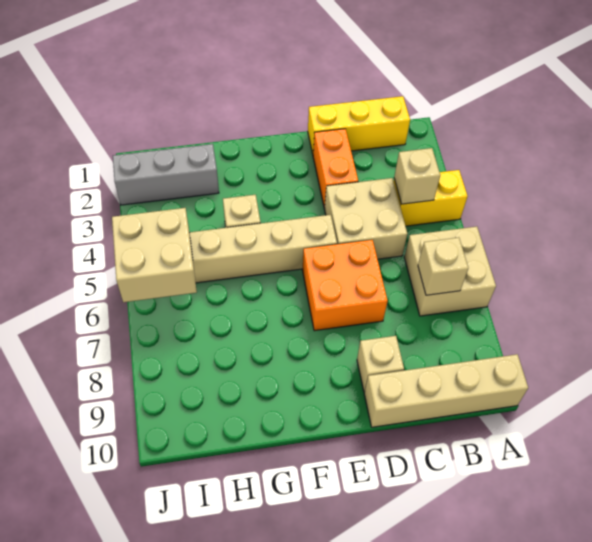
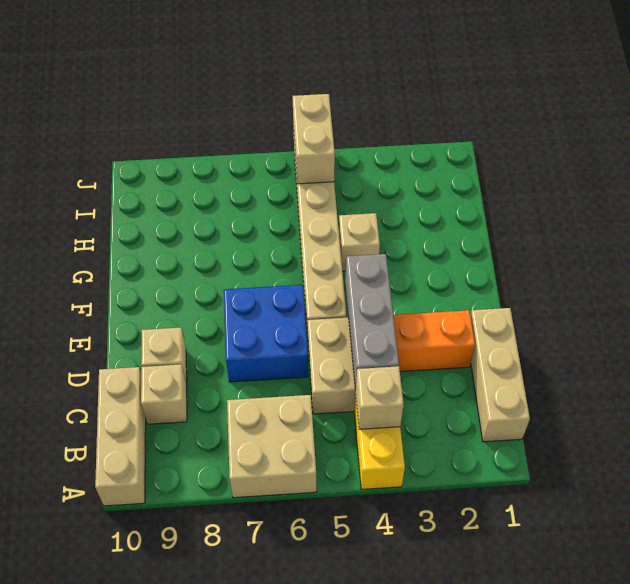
tan brick A10:D10 level 1 -> tan brick A10:C10 level 1
yellow brick B1:D1 level 1 -> tan brick B1:D1 level 1
tan brick B7 level 2 -> tan brick C9 level 1
orange brick D6:E7 level 1 -> blue brick D6:E7 level 1
grey brick H2:J2 level 1 -> grey brick C4:E4 level 2
tan brick I5:J6 level 2 -> tan brick I5:J5 level 2

